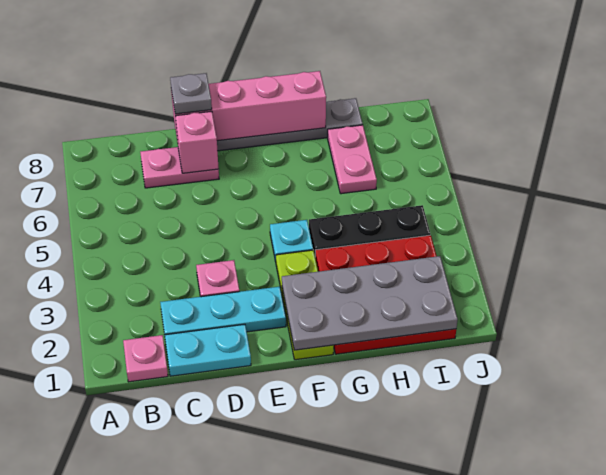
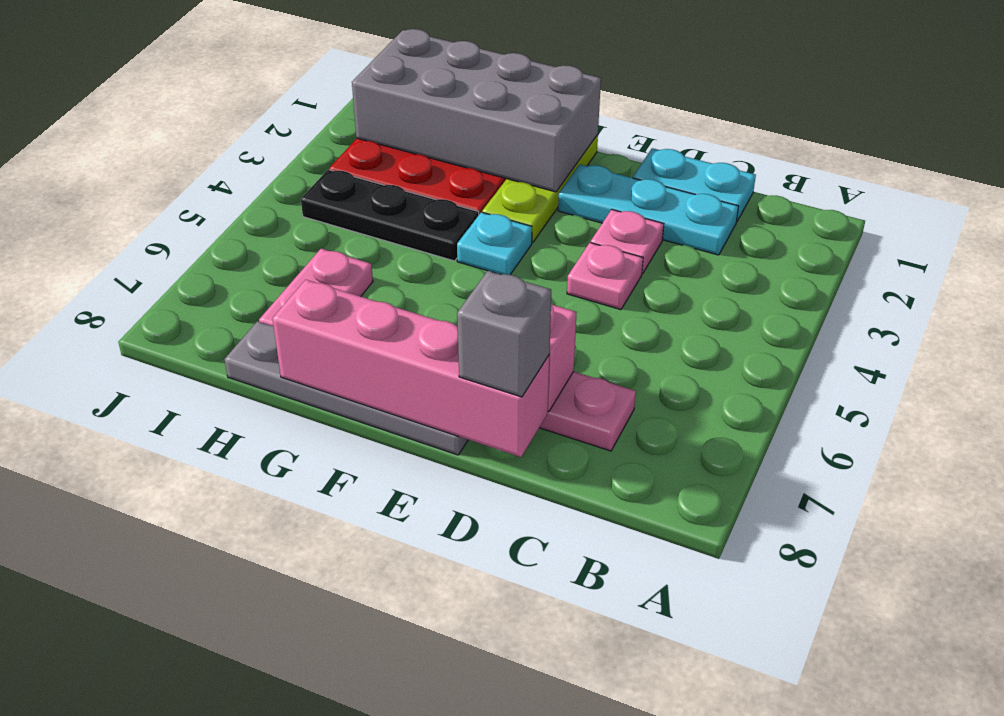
pink plate B1 level 1 -> pink plate D4 level 1
grey plate D8 level 3 -> grey brick D8 level 3
grey plate F1:I2 level 2 -> grey brick F1:I2 level 2

